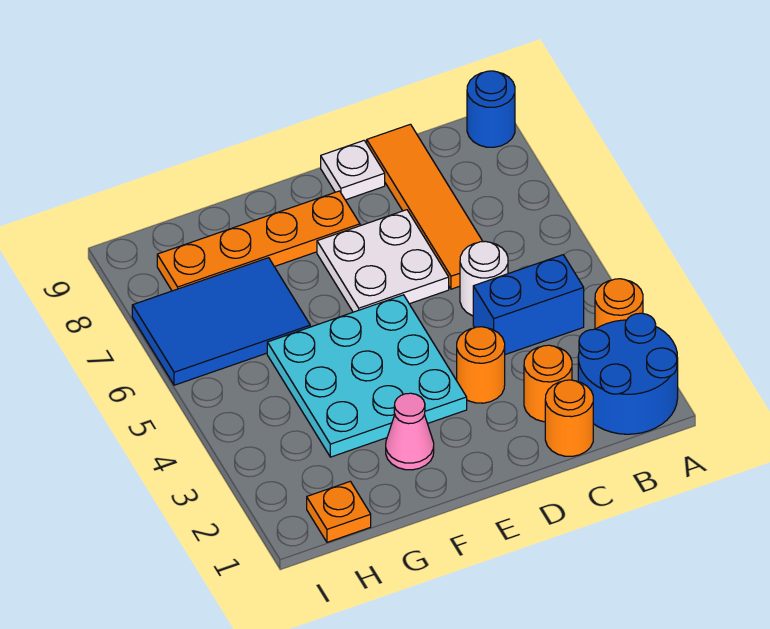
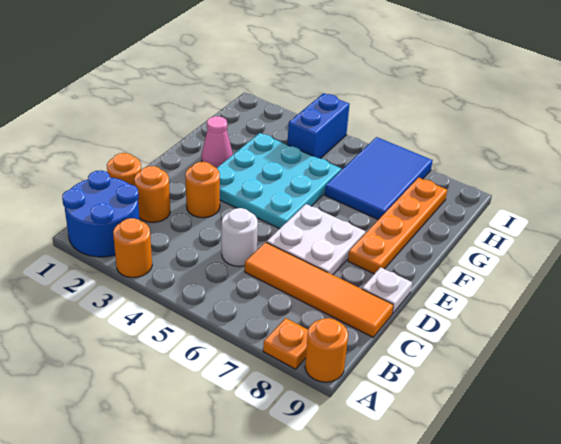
blue round brick A9 level 1 -> orange round brick A9 level 1
blue brick B4:C4 level 1 -> blue brick H4:I4 level 1
orange plate H1 level 1 -> orange plate A8 level 1

